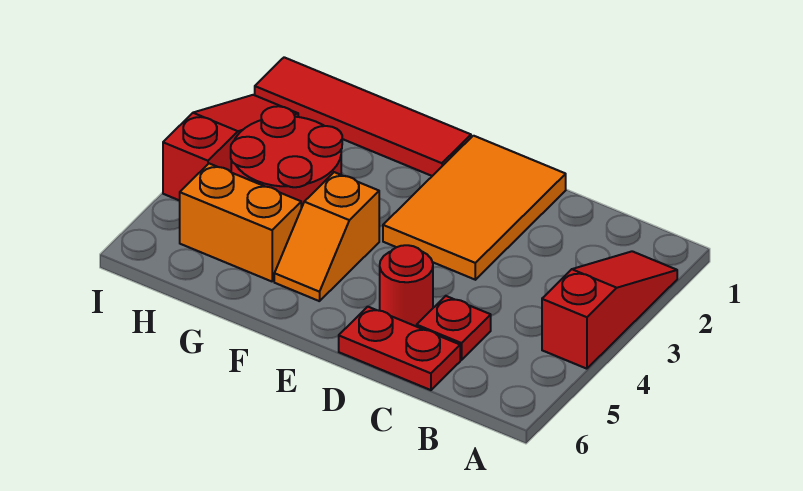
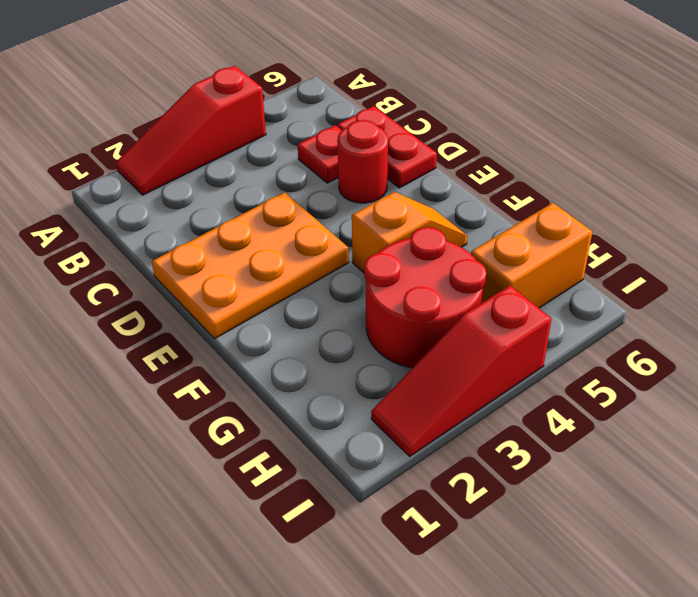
orange tile D1:E3 level 1 -> orange plate D1:E3 level 1
red tile F1:I1 level 1 -> none
orange brick G5:H5 level 1 -> orange brick H5:H6 level 1

